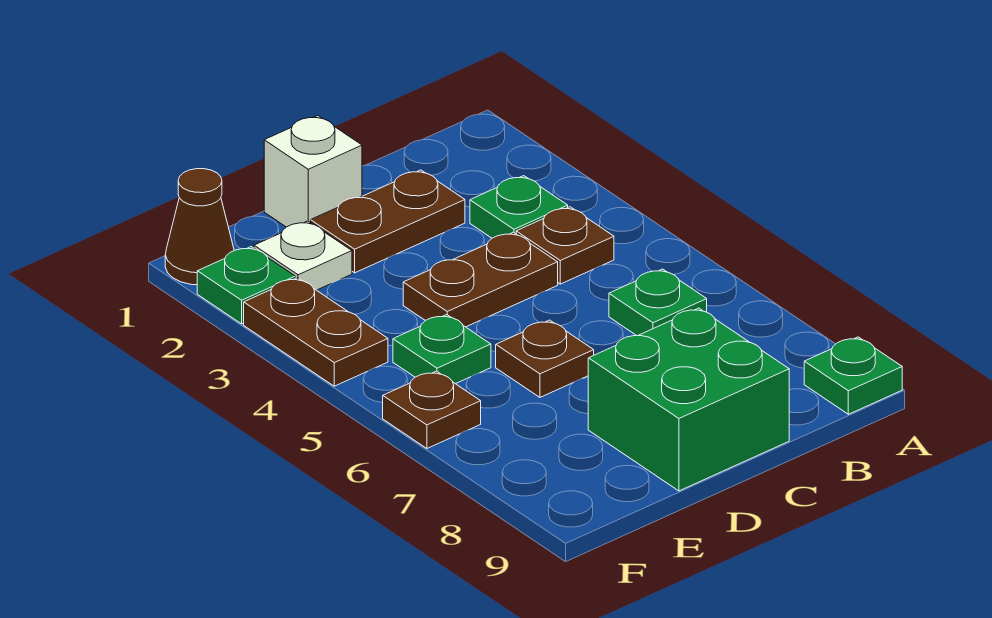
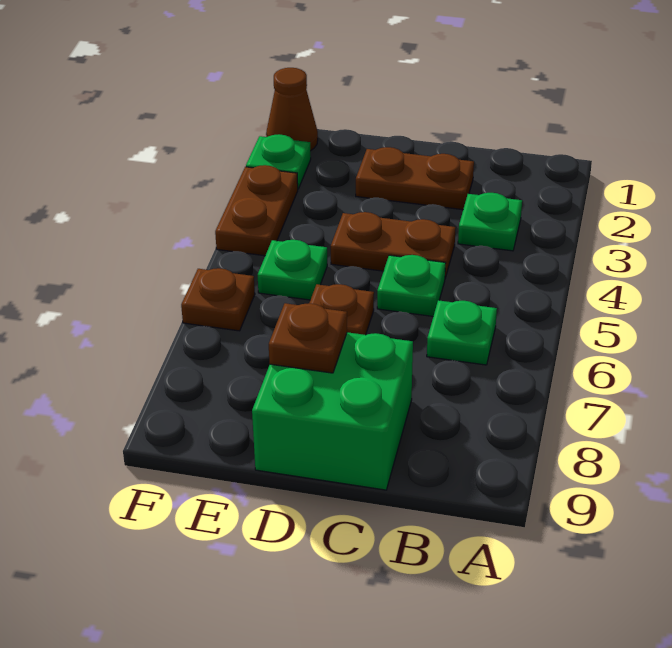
green plate A9 level 1 -> green plate C5 level 1
brown plate B4 level 1 -> brown plate D8 level 2
white brick D1 level 1 -> none
white plate E2 level 1 -> none

